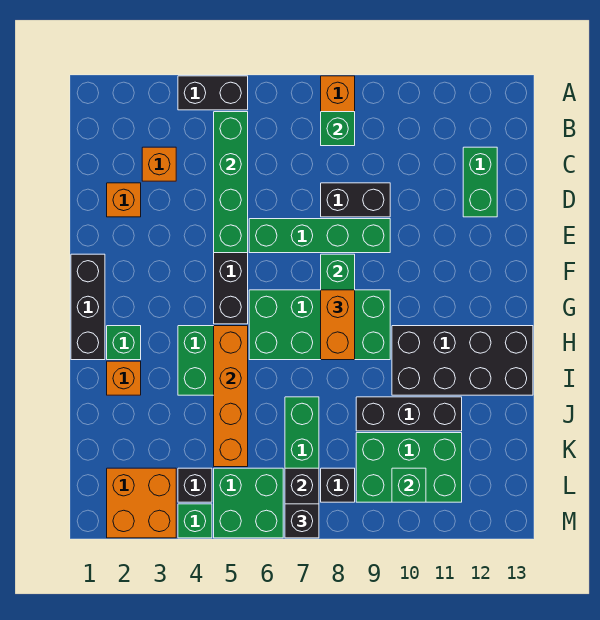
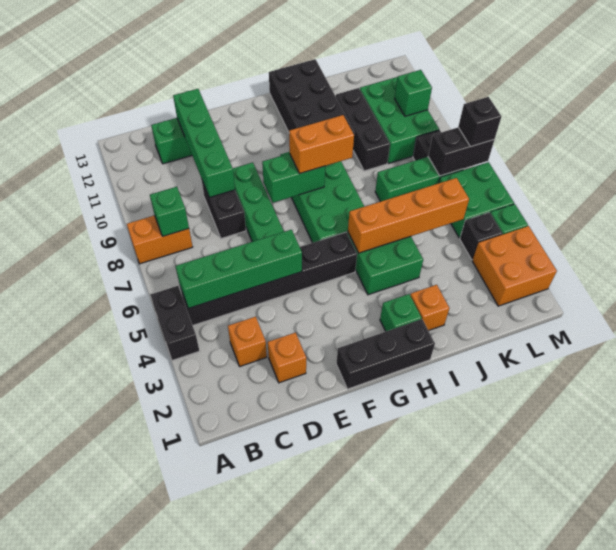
none -> green brick D9:D12 level 2

